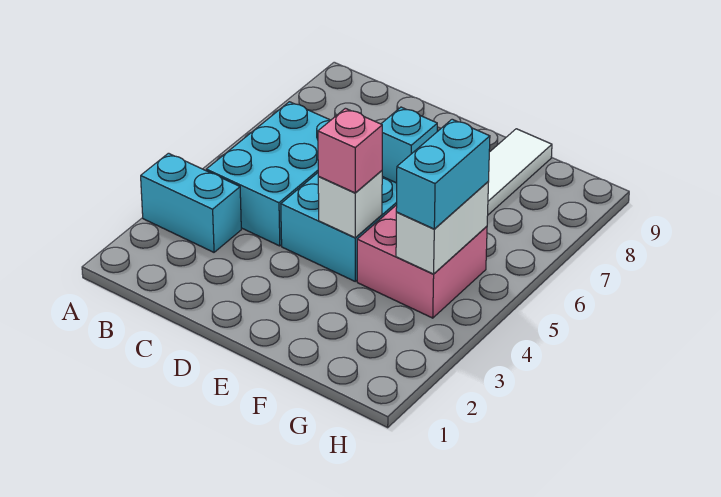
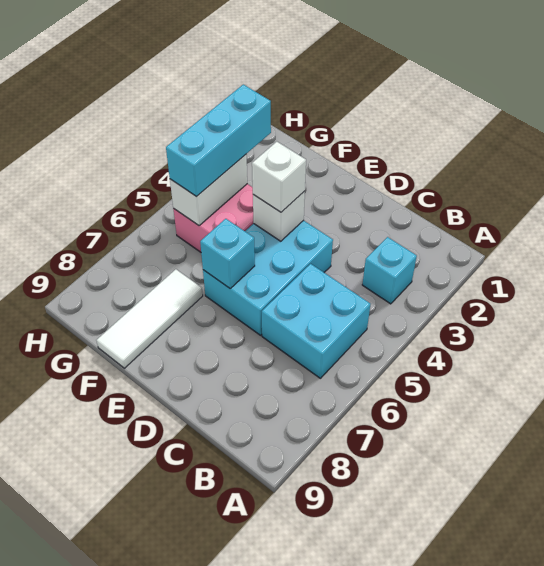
cyan brick A3:B3 level 1 -> cyan brick B3 level 1
cyan brick B4:C6 level 1 -> cyan brick B5:C6 level 1
pink brick E4 level 3 -> white brick E4 level 3
cyan brick G4:G5 level 3 -> cyan brick G3:G5 level 3

